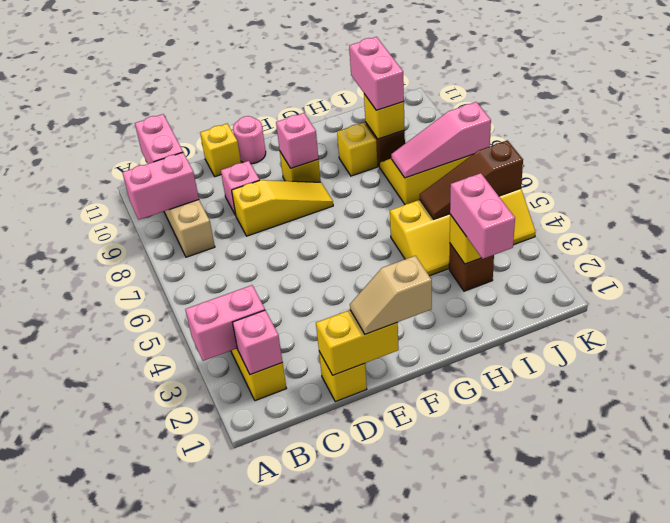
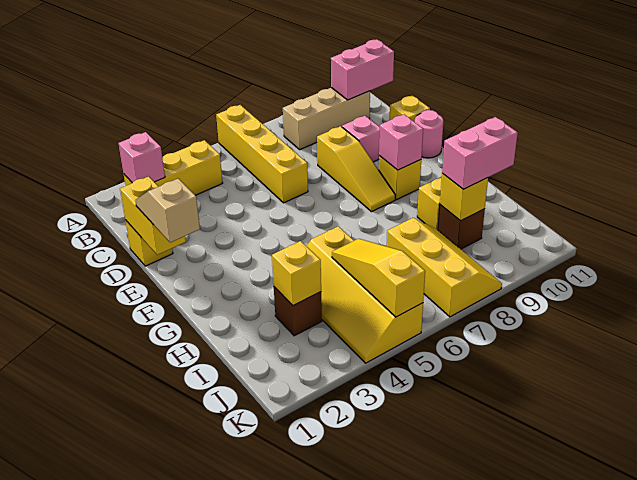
pink brick A3:B3 level 2 -> none
none -> yellow brick A6:D6 level 1
pink brick A9:B9 level 2 -> none
pink brick I2:I3 level 3 -> none
brown slope I5:K5 level 2 top K -> yellow slope I5:K5 level 2 top K
pink slope I7:K7 level 2 top K -> none

